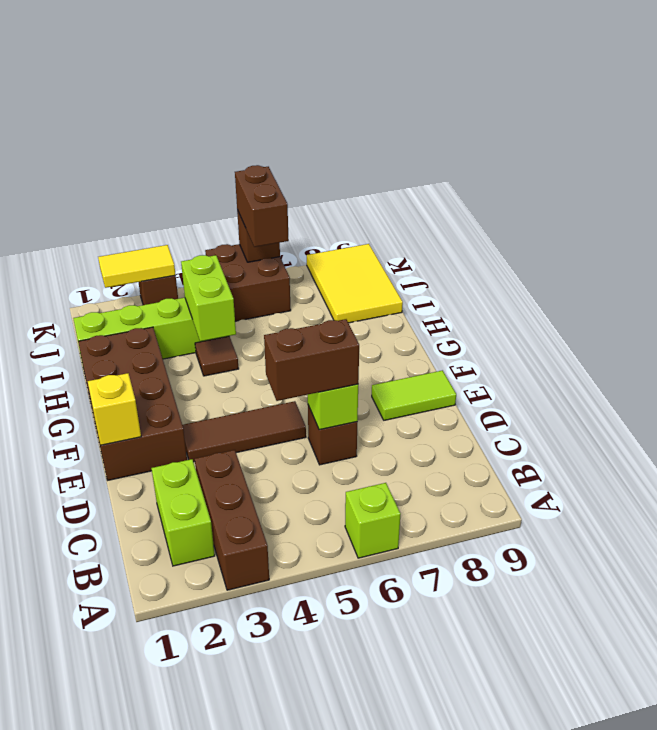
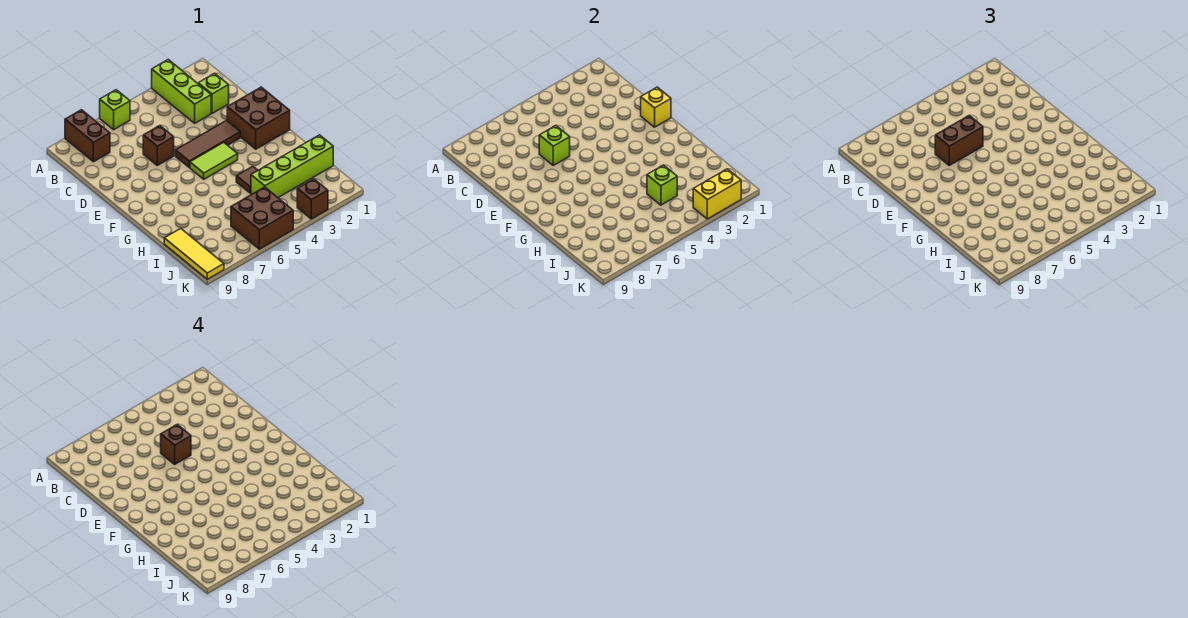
brown brick A3:C3 level 1 -> lime brick A3:C3 level 1
lime brick B2:C2 level 1 -> lime brick C2 level 1
brown brick E1:H2 level 1 -> brown brick E1:F2 level 1
lime tile E8:E9 level 1 -> lime tile F4:F5 level 1
lime brick H4:I4 level 2 -> lime brick I4 level 2
yellow tile I8:K9 level 1 -> yellow tile I9:K9 level 1
brown brick J6:K6 level 3 -> brown brick A8:B8 level 1
yellow tile K2:K3 level 2 -> yellow brick K2:K3 level 2
brown brick K6 level 2 -> brown brick D5 level 4

